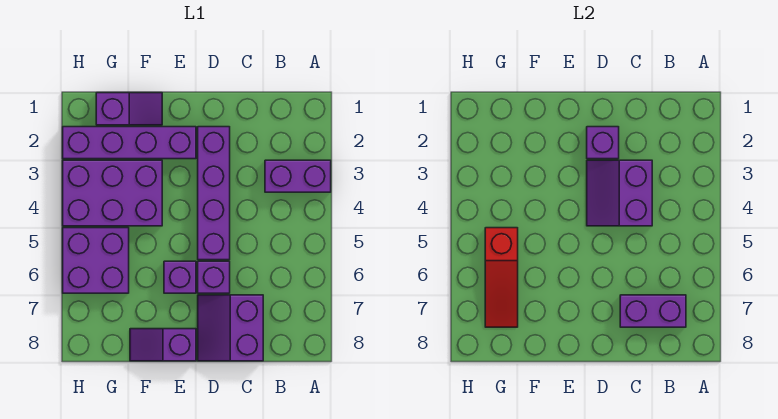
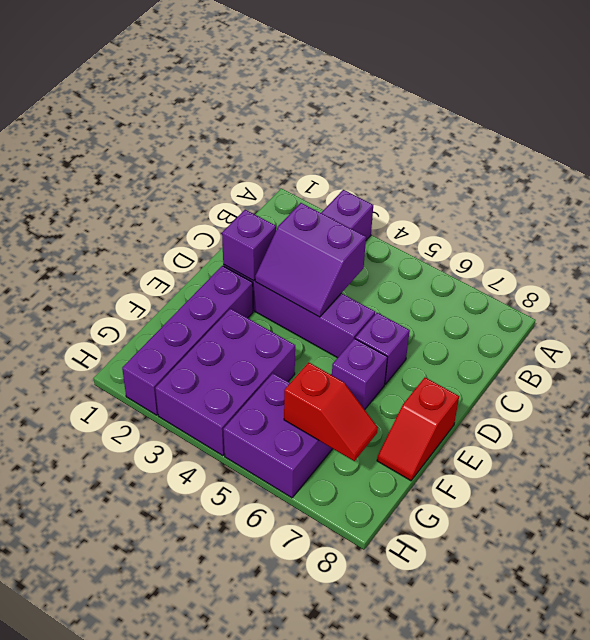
purple brick B7:C7 level 2 -> none
purple slope C7:D8 level 1 top C -> none
purple slope E8:F8 level 1 top E -> red slope E8:F8 level 1 top E
purple slope F1:G1 level 1 top G -> none
red slope G5:G7 level 2 top 5 -> red slope G6:G7 level 2 top 6

